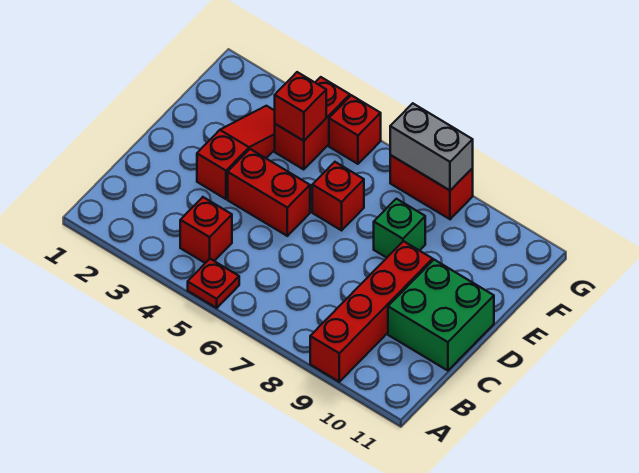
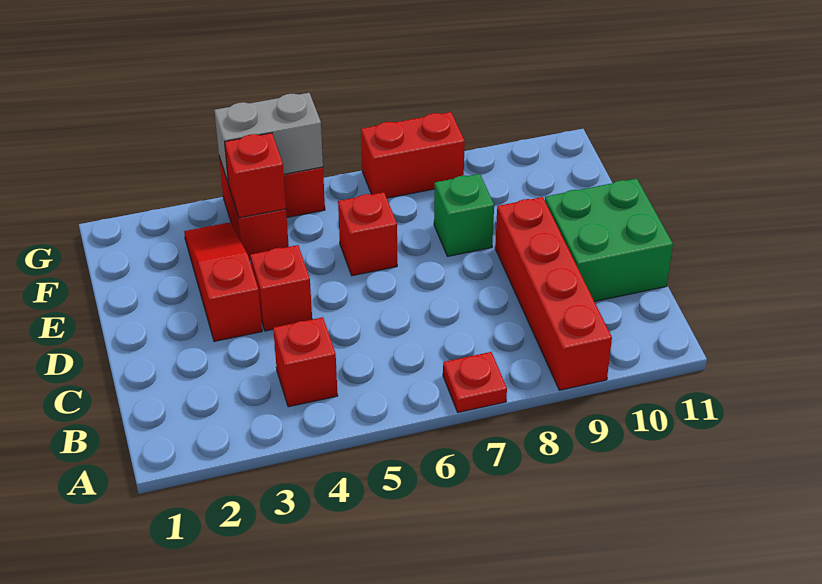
red plate A5 level 1 -> red plate A7 level 1
red brick D4:D5 level 1 -> red brick D4 level 1
grey brick G7:G8 level 2 -> grey brick G4:G5 level 2

